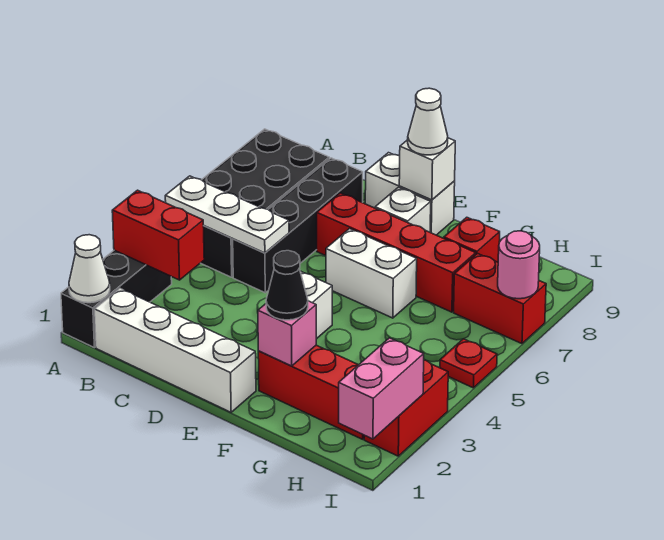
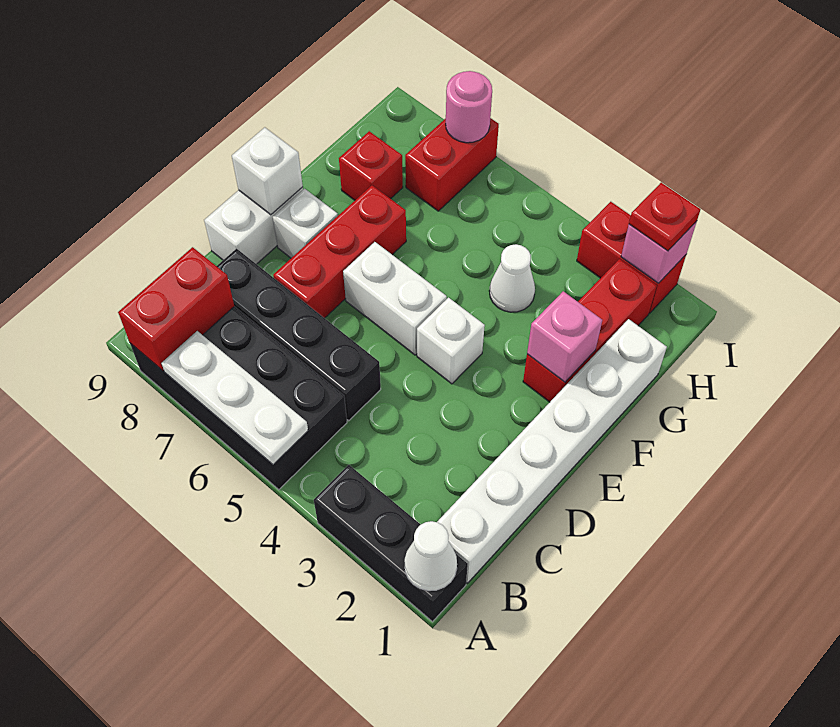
red brick A3:B3 level 2 -> red brick A8:B8 level 2
white plate A5:C5 level 2 -> white plate A5:A7 level 2
white brick B1:E1 level 1 -> white brick B1:G1 level 1
red brick D7:G7 level 1 -> red brick D7:F7 level 1
white brick E6:F6 level 1 -> white brick E5:E6 level 1
white cone E9 level 3 -> white cone G4 level 1
black cone F2 level 3 -> none
pink brick I1:I2 level 2 -> pink brick I2 level 2
red plate I5 level 1 -> red plate I2 level 3

